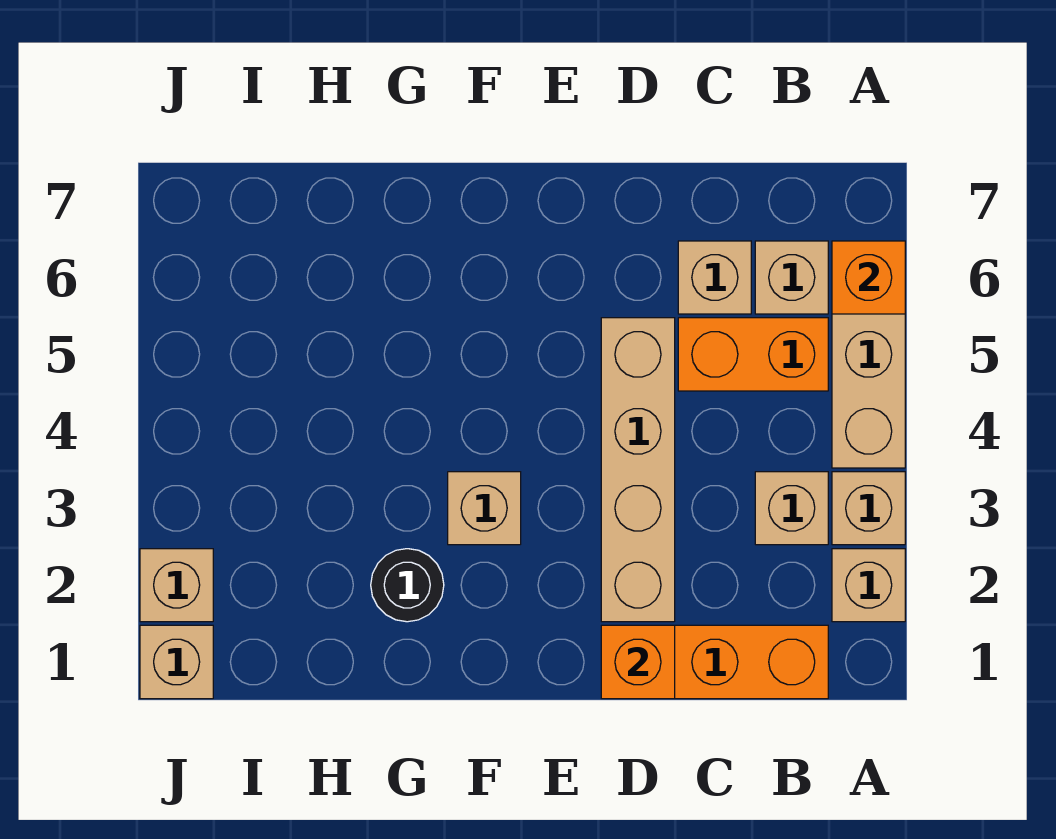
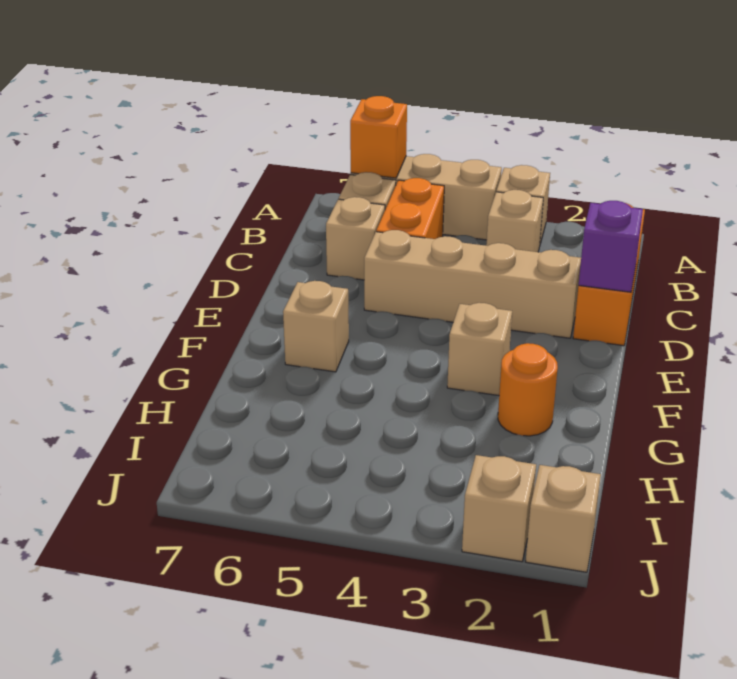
tan brick A2 level 1 -> tan brick F6 level 1
orange brick D1 level 2 -> purple brick D1 level 2
black round brick G2 level 1 -> orange round brick G2 level 1

